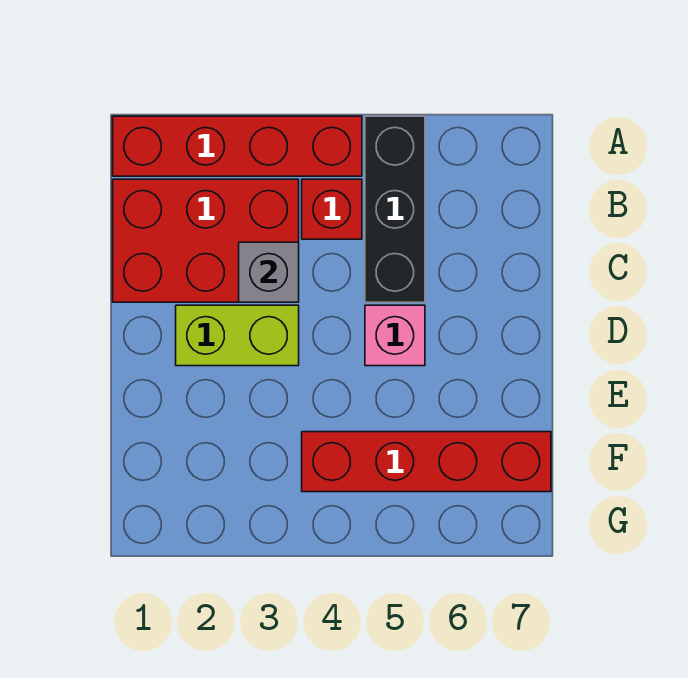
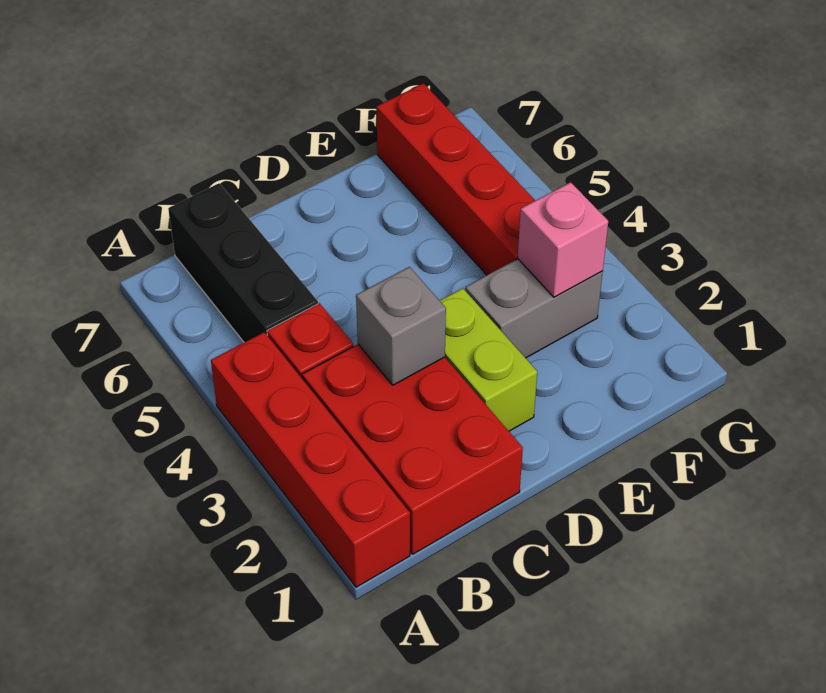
black brick A5:C5 level 1 -> black brick B5:B7 level 1
pink brick D5 level 1 -> pink brick F3 level 2
none -> grey brick E3:F3 level 1

